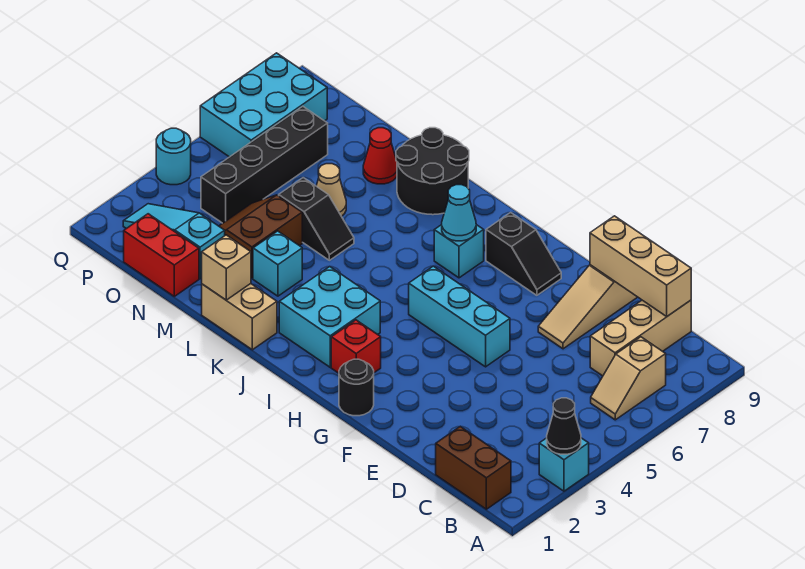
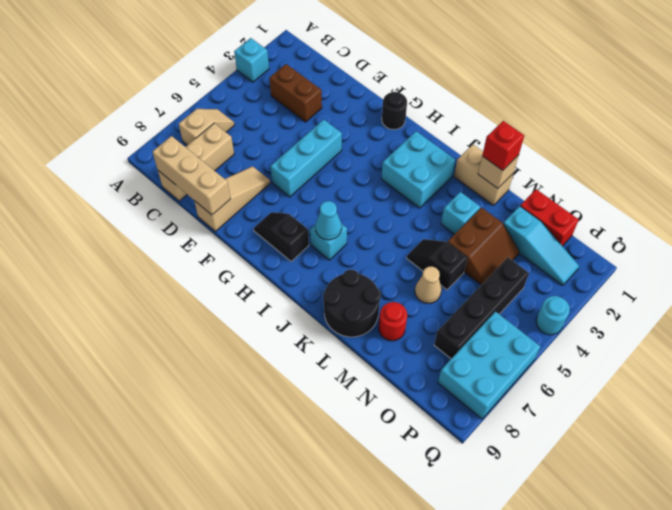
black cone A3 level 2 -> none
brown brick B1:C1 level 1 -> brown brick C3:D3 level 1
cyan brick F5:H5 level 1 -> cyan brick F4:F6 level 1
red brick H2 level 1 -> red brick L1 level 3
red cone M8 level 1 -> red round brick M8 level 1

